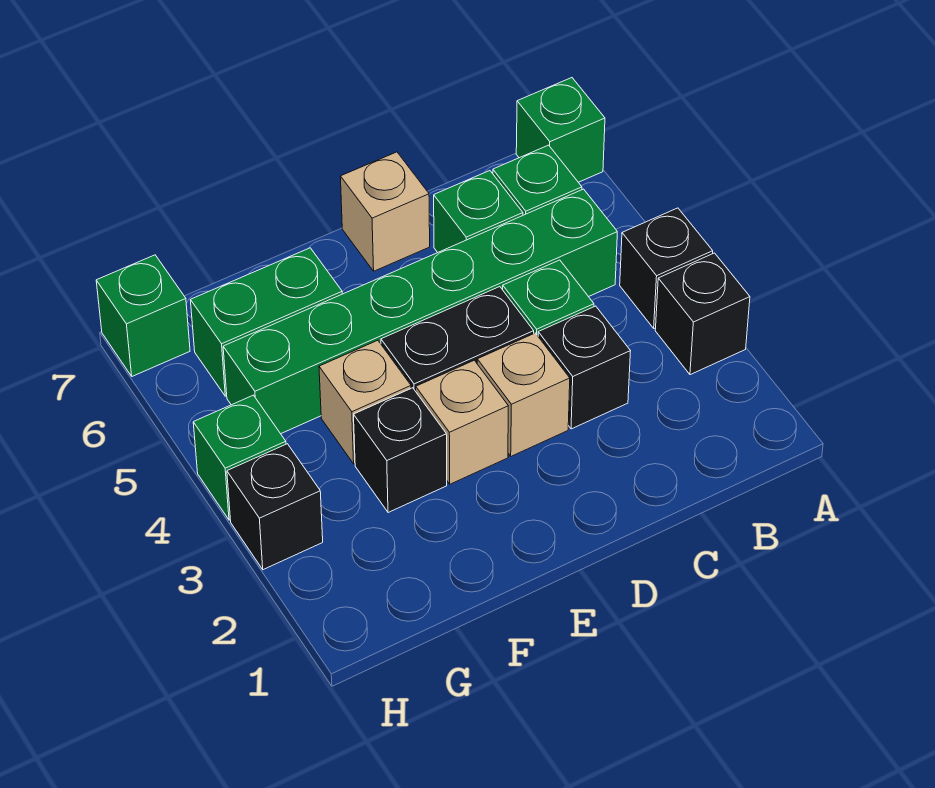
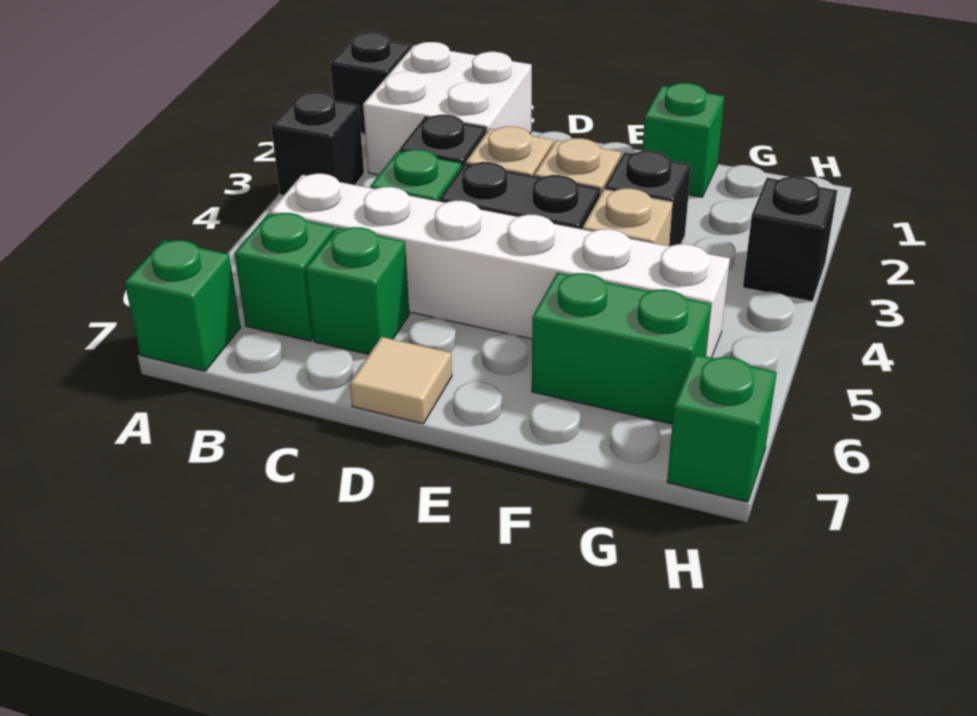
black brick A4 level 1 -> black brick A1 level 1
none -> white brick B1:C2 level 1
green brick B5:G5 level 1 -> white brick B5:G5 level 1
tan brick D7 level 1 -> tan tile D7 level 1
green brick H4 level 1 -> green brick F1 level 1

